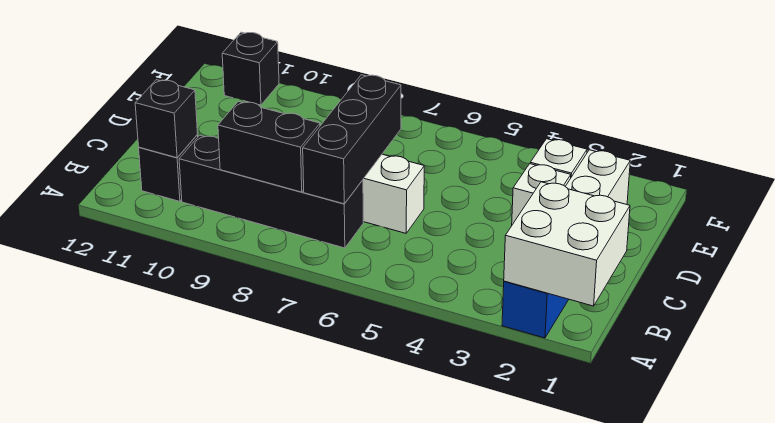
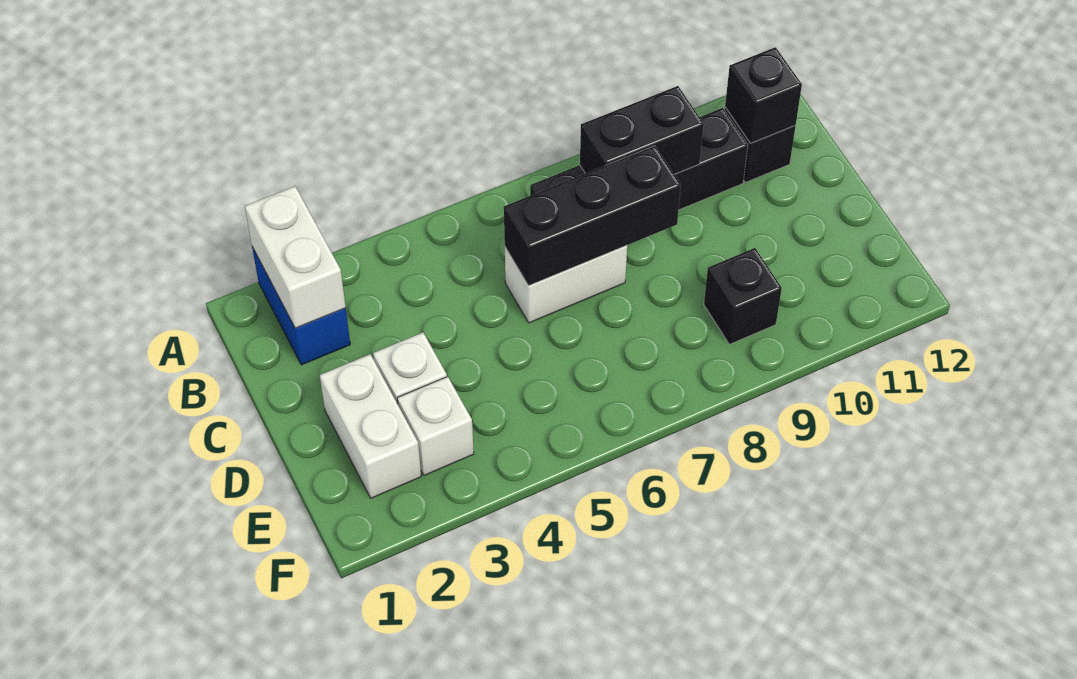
white brick A1:B2 level 2 -> white brick A2:B2 level 2
black brick B7:D7 level 2 -> black brick C6:C8 level 2
black brick F11 level 1 -> black brick E9 level 1

